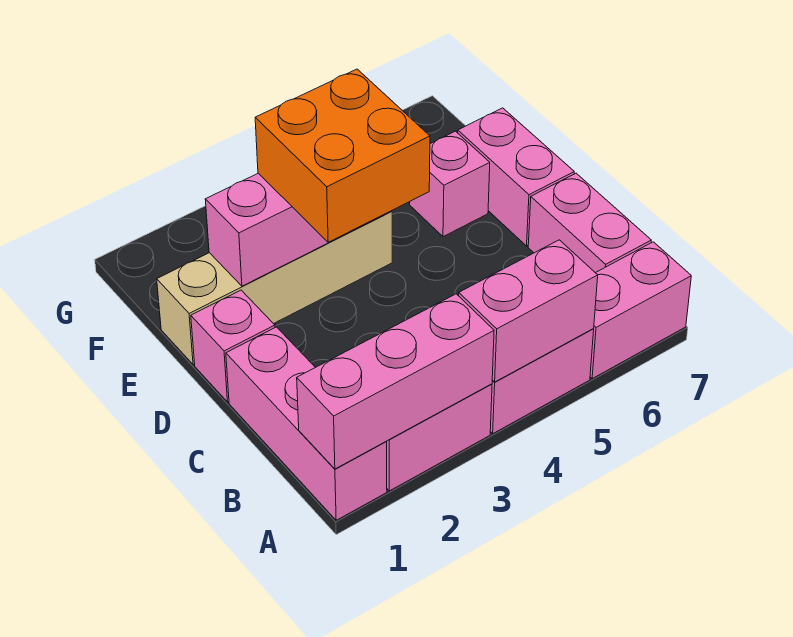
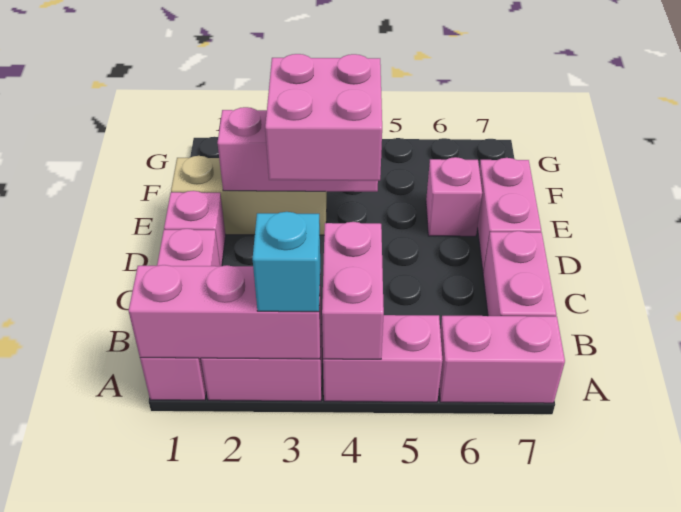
none -> cyan brick A3 level 3
pink brick A4:A5 level 2 -> pink brick A4:B4 level 2
orange brick D3:E4 level 3 -> pink brick D3:E4 level 3
tan brick E1:E4 level 1 -> tan brick E1:E3 level 1

